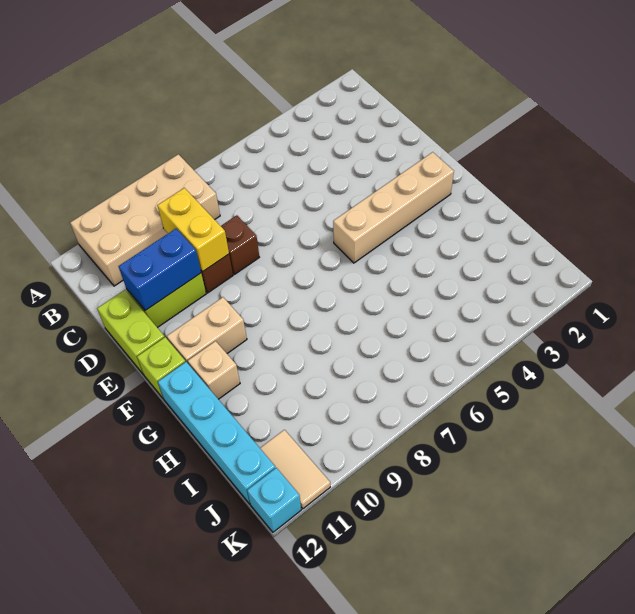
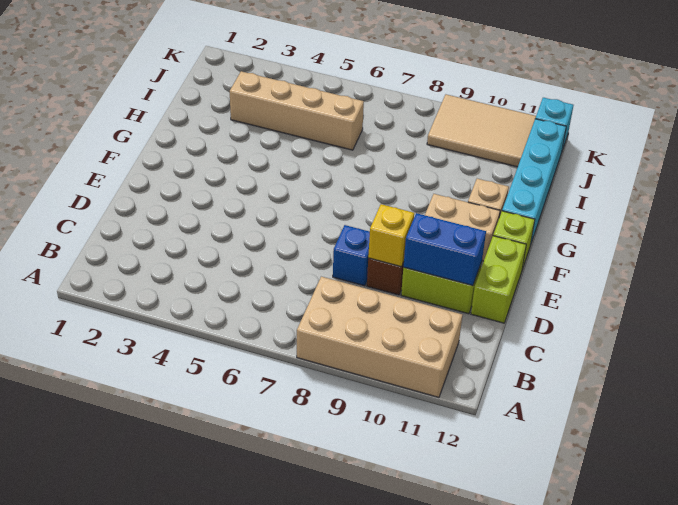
yellow brick C9:D9 level 2 -> yellow brick D9 level 2
brown brick D8 level 1 -> blue brick D8 level 1
tan brick F2:F5 level 1 -> tan brick I3:I6 level 1
tan tile J11:K11 level 1 -> tan tile J9:K11 level 1

